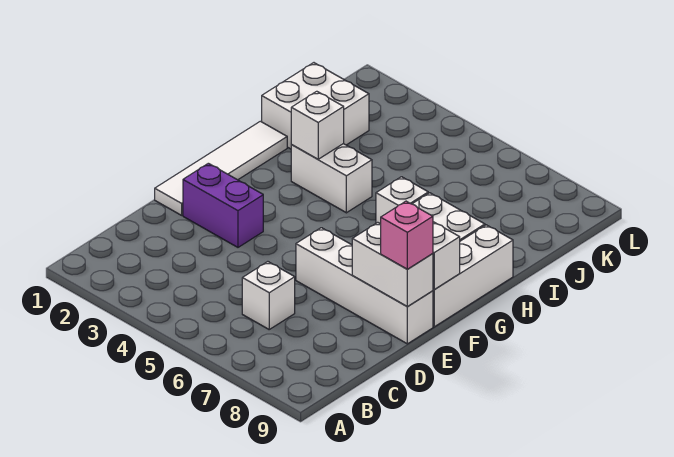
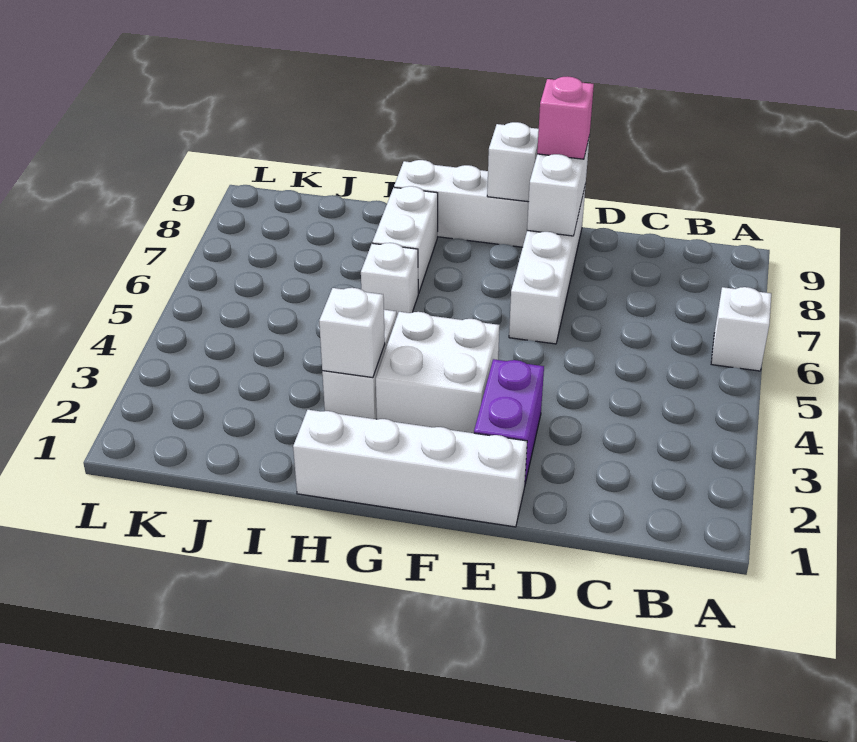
white brick C6 level 1 -> white brick A6 level 1
white tile E1:H1 level 1 -> white brick E1:H1 level 1
white brick I1:J2 level 1 -> white brick F3:G4 level 1

